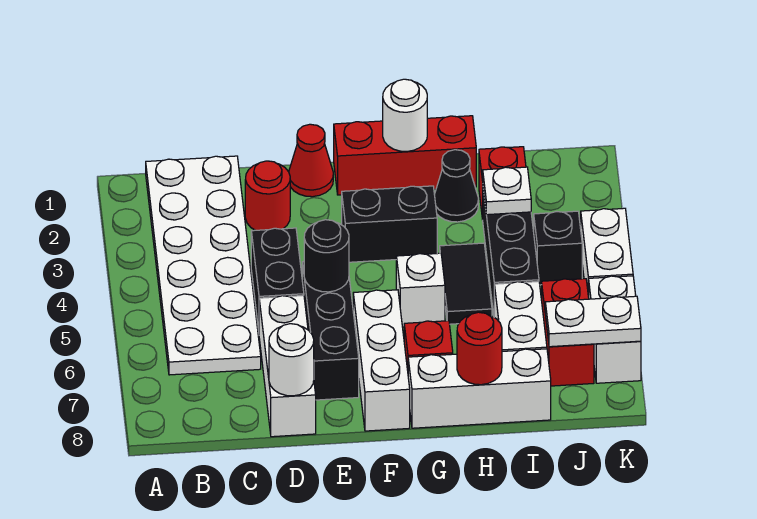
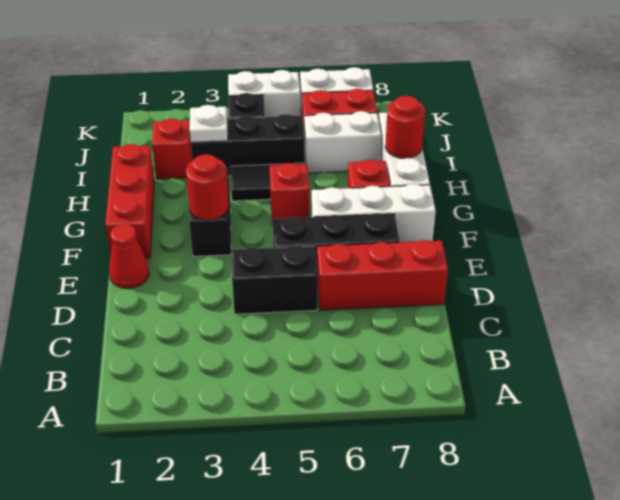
white plate B1:C6 level 1 -> none
red round brick D2 level 1 -> red round brick F3 level 2
white brick D6:D8 level 1 -> red brick D6:D8 level 1
white round brick D8 level 2 -> none
black round brick E5 level 2 -> none
white round brick G1 level 2 -> none
white brick G5 level 1 -> red brick G5 level 1
black cone H2 level 1 -> none
white plate J7:K7 level 2 -> none

